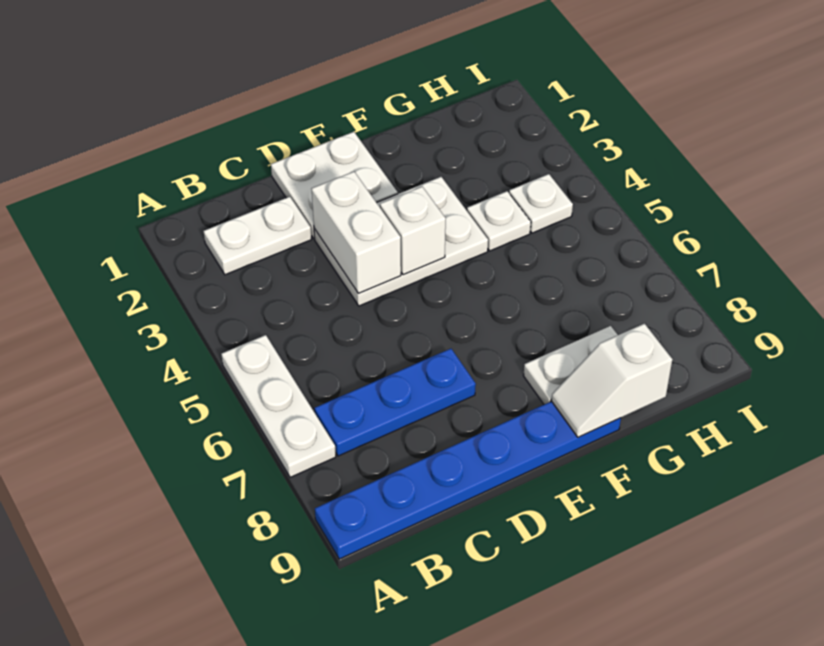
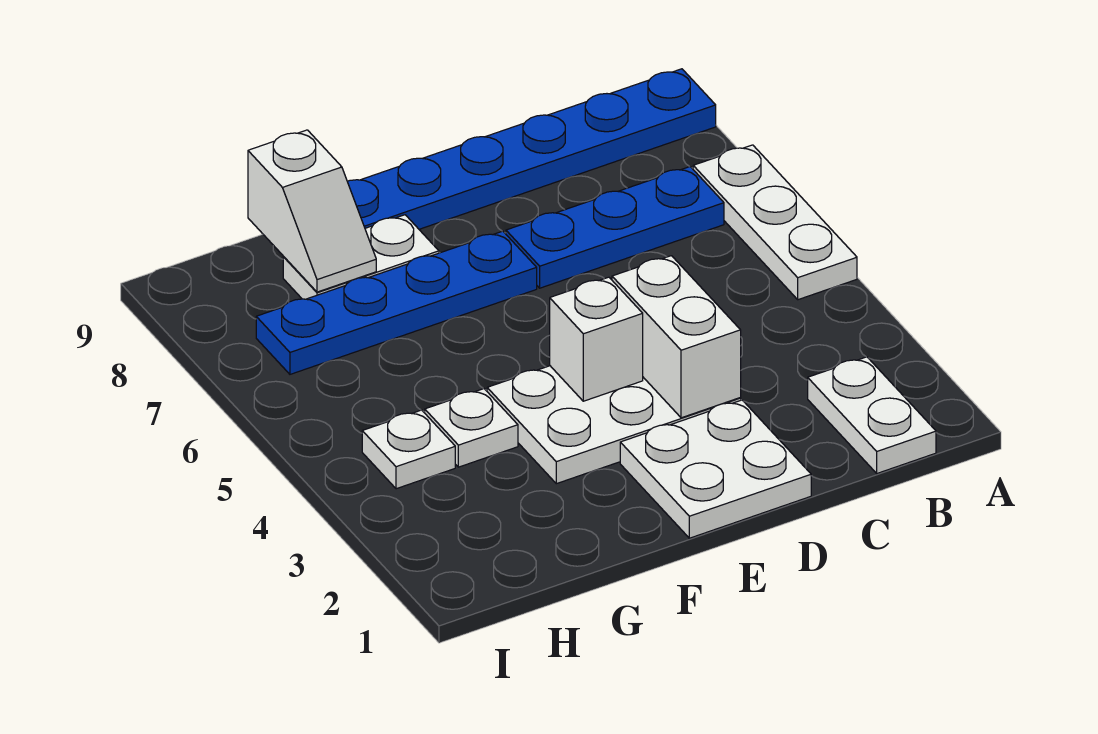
white plate B2:C2 level 1 -> white plate B1:B2 level 1
none -> blue plate E7:H7 level 1
white slope F9:G9 level 2 top G -> white slope G8:G9 level 2 top 9

